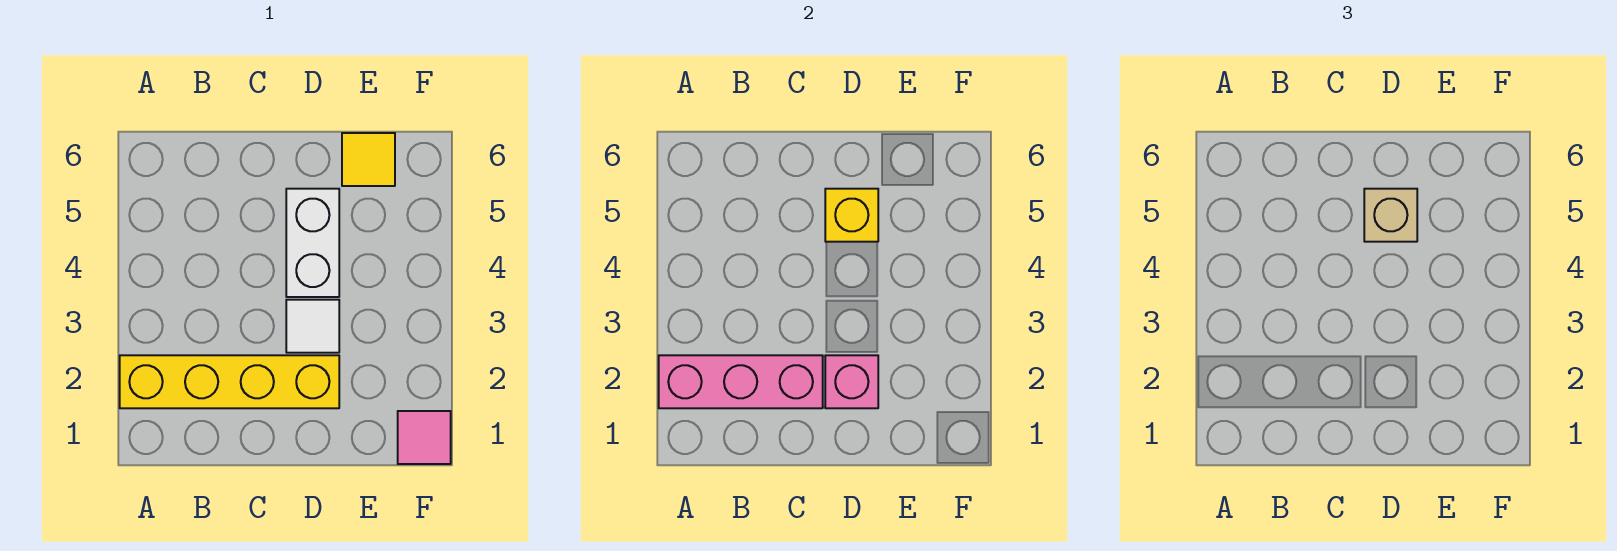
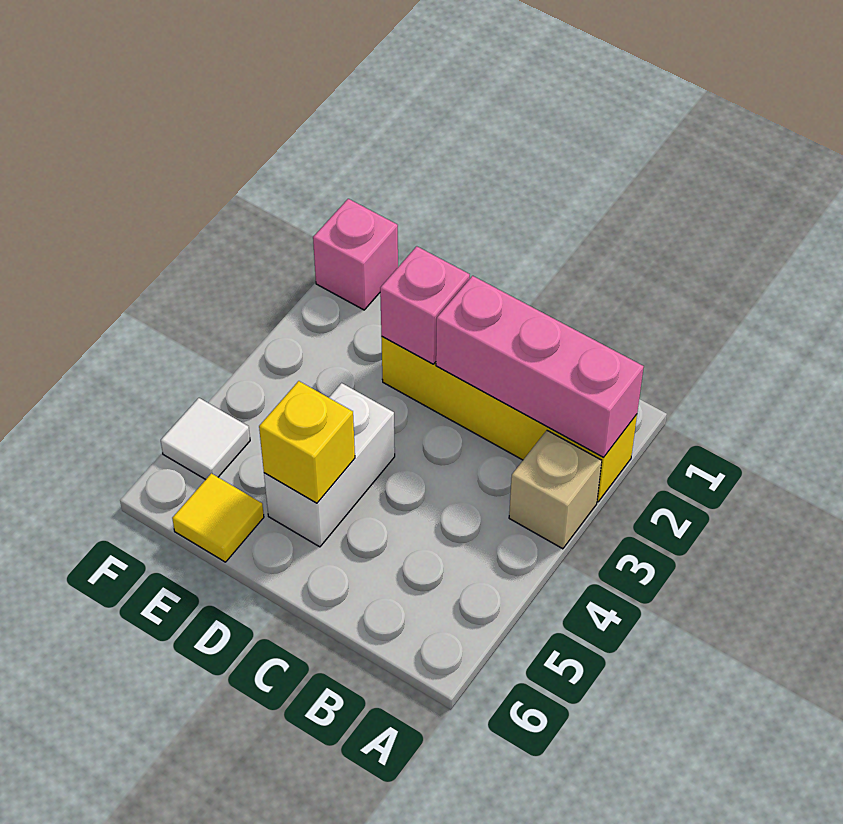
white tile D3 level 1 -> white tile F5 level 1
tan brick D5 level 3 -> tan brick A3 level 1
pink tile F1 level 1 -> pink brick F1 level 1

